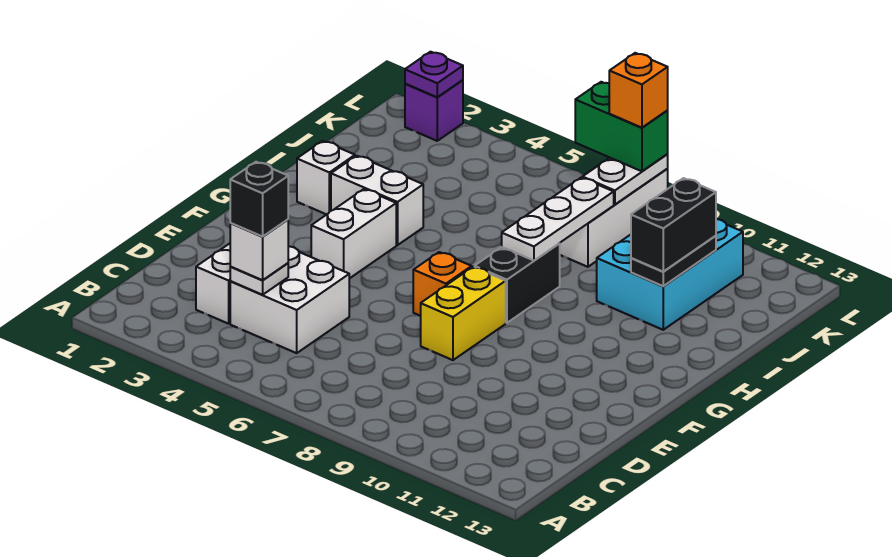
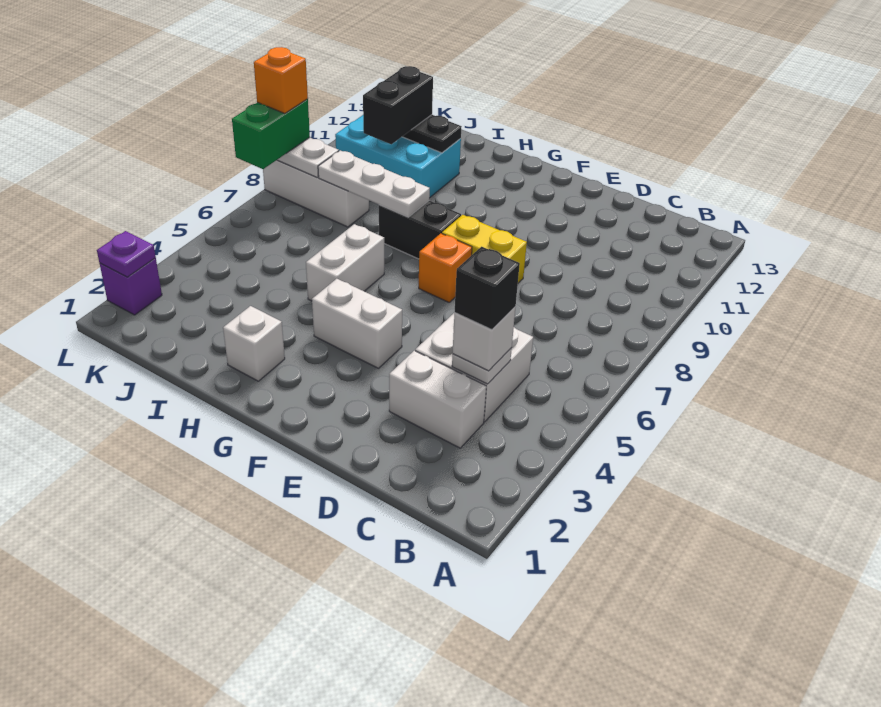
white brick H3:H4 level 1 -> white brick H5:H6 level 1
black brick I11:J11 level 3 -> black brick J10:J11 level 3

